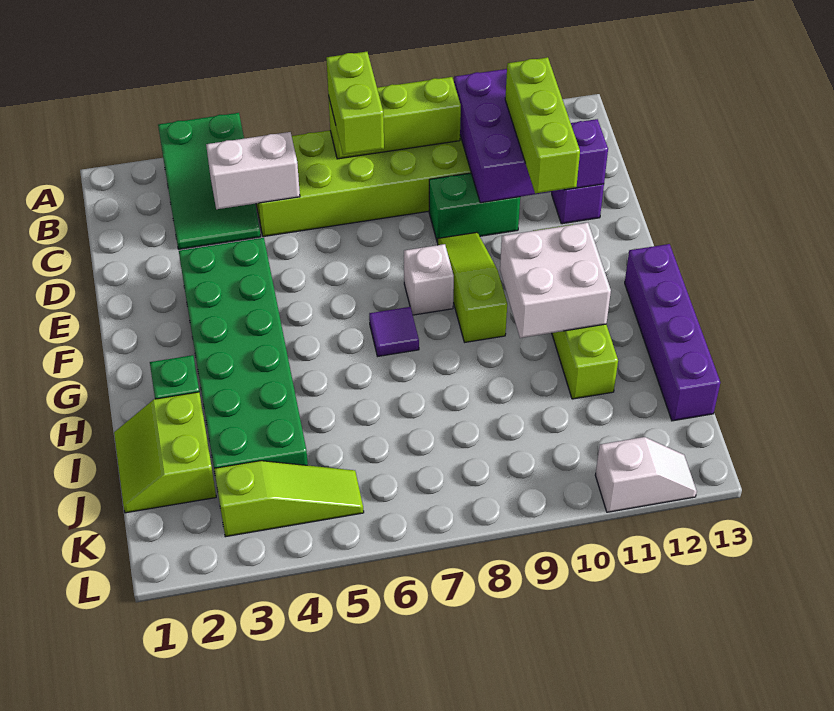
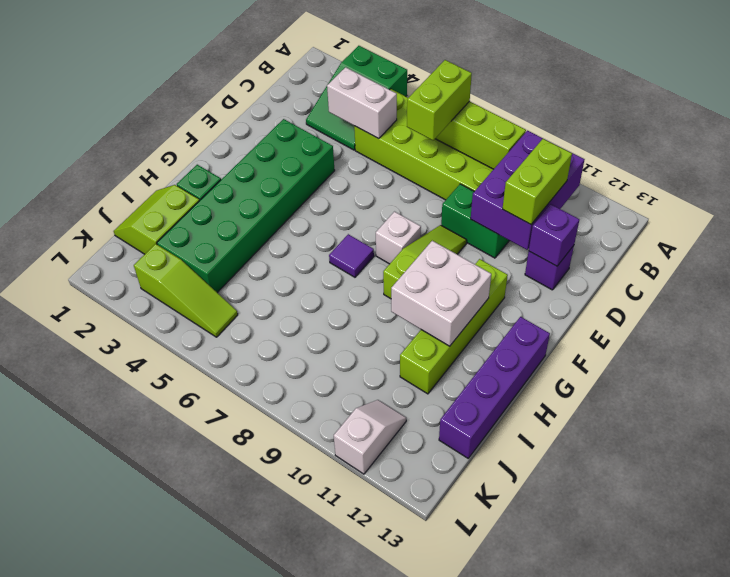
lime brick C11:E11 level 3 -> lime brick C11:D11 level 3
white slope L11:L12 level 1 top 11 -> white slope K11:L11 level 1 top L

